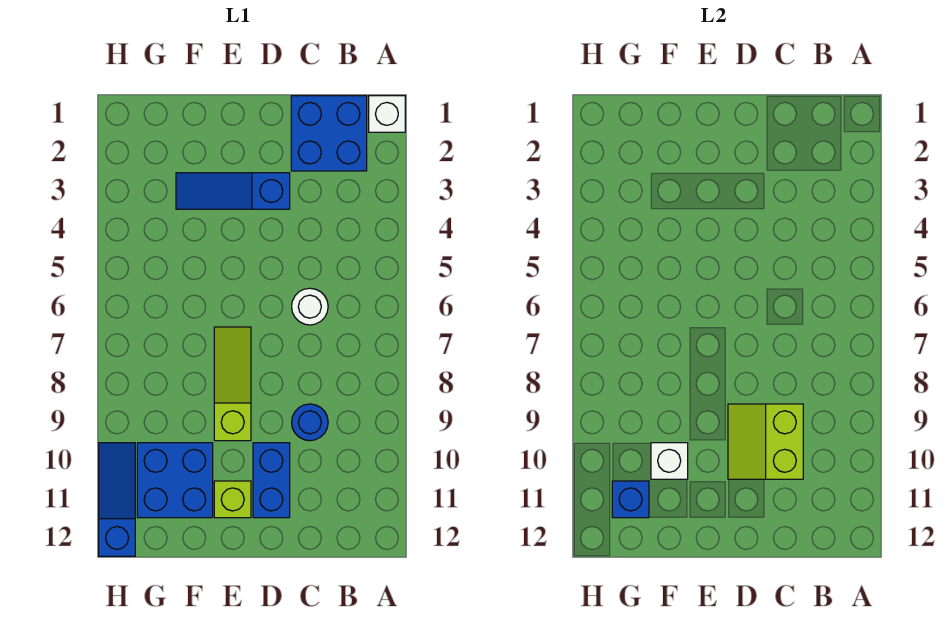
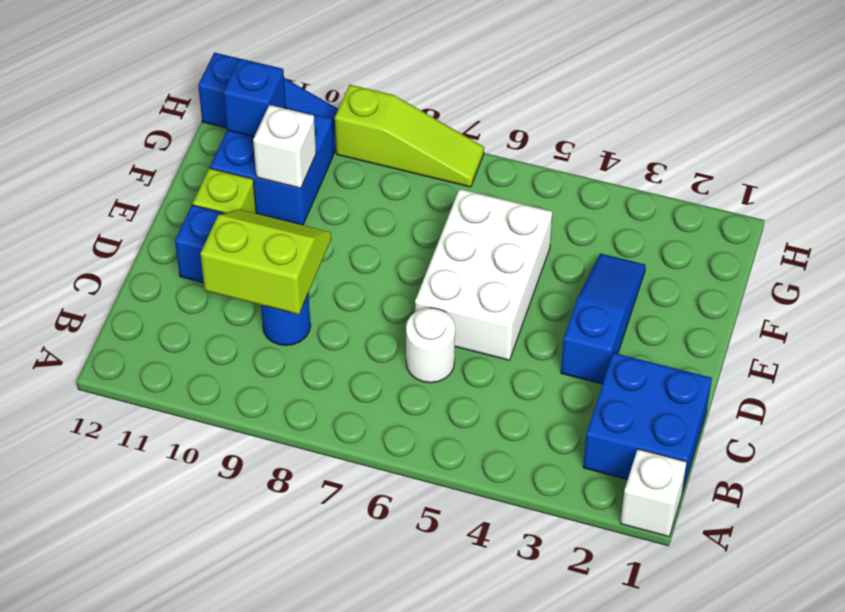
none -> white brick D5:F6 level 1
lime slope E7:E9 level 1 top 9 -> lime slope H7:H9 level 1 top 9

